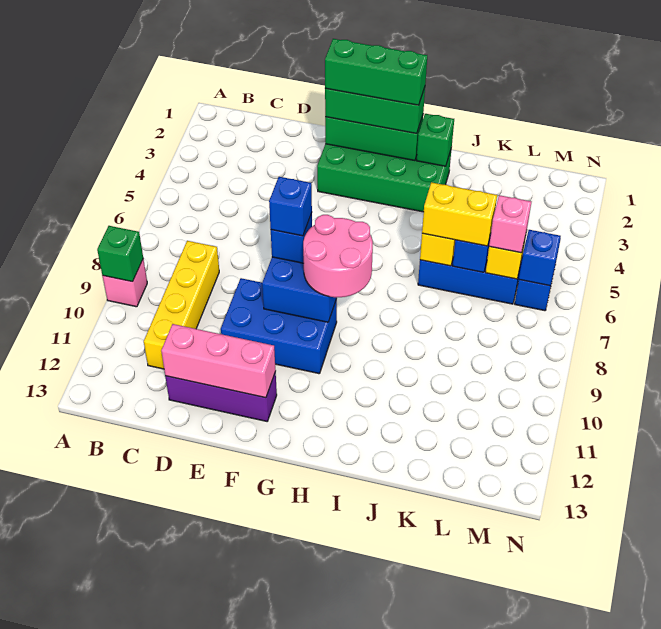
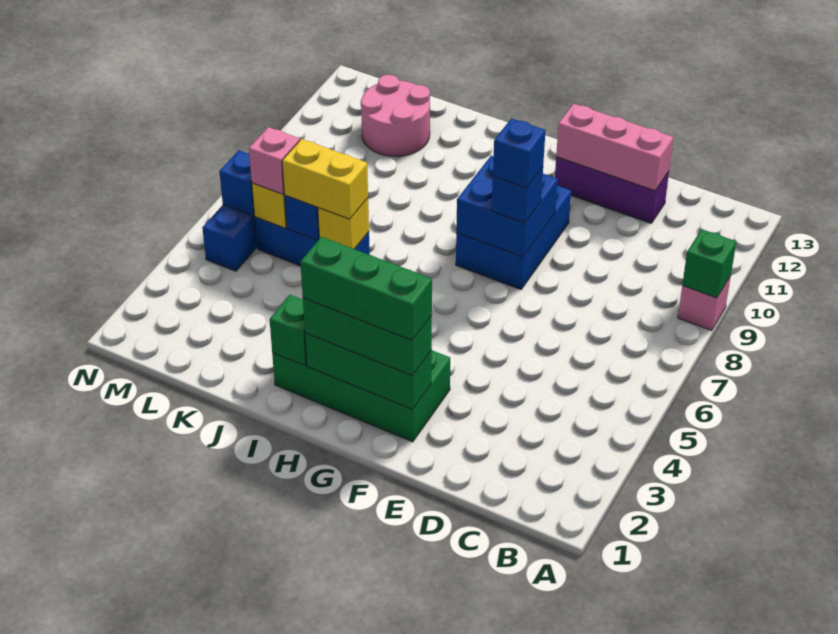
yellow brick C8:C11 level 1 -> none
blue brick E9:G10 level 1 -> blue brick F8:G10 level 1
pink round brick G8:H9 level 3 -> pink round brick K11:L12 level 1

